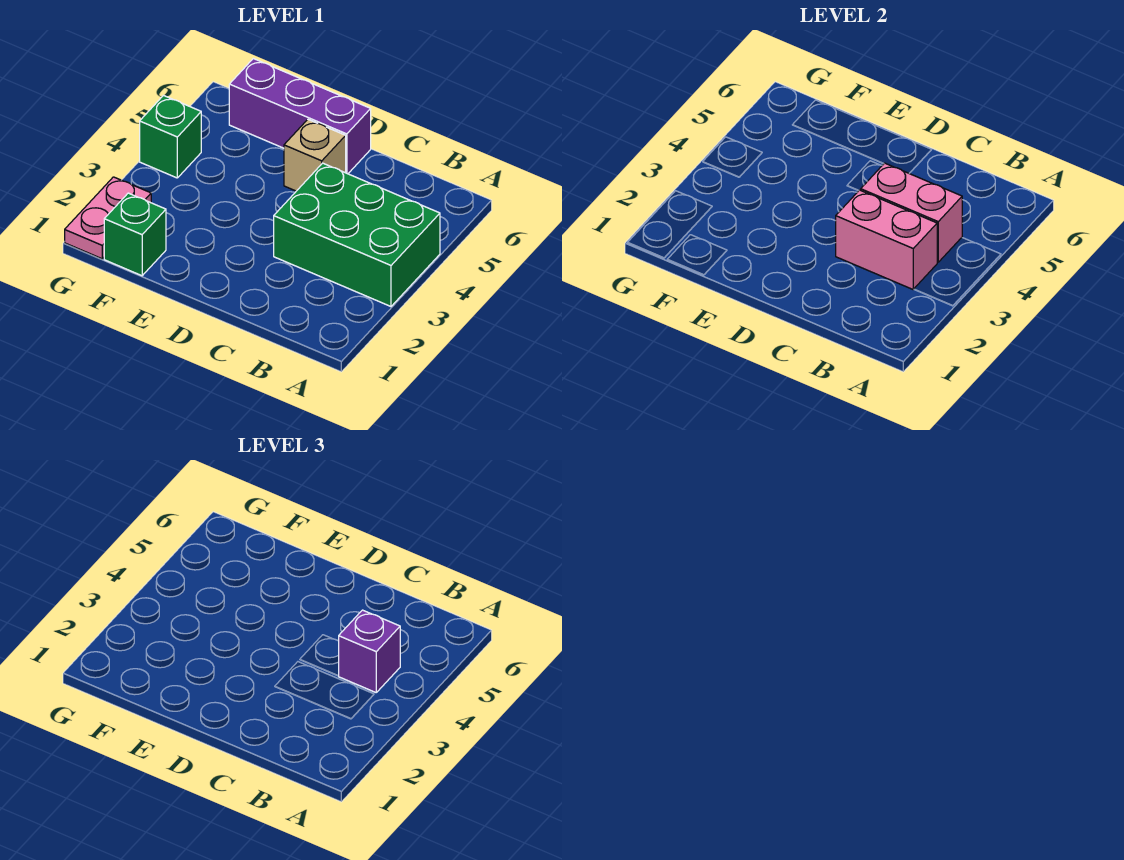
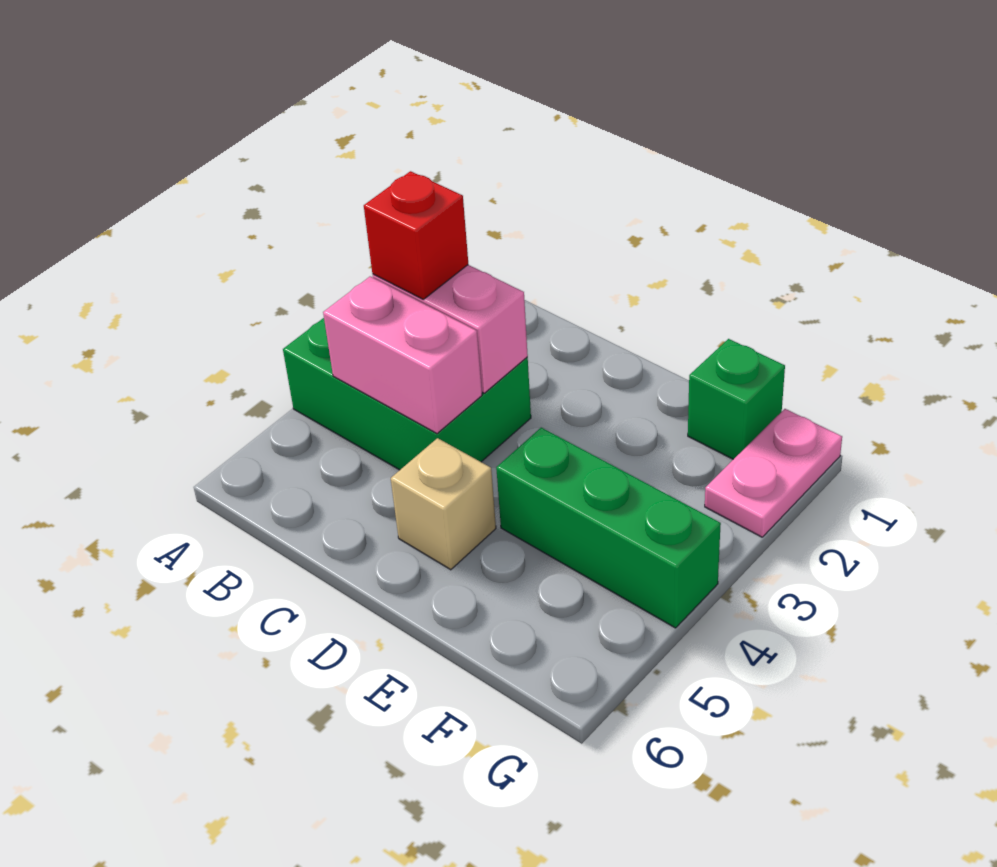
none -> red brick B3 level 3
purple brick B4 level 3 -> none
purple brick D6:F6 level 1 -> none
green brick G4 level 1 -> green brick E4:G4 level 1

